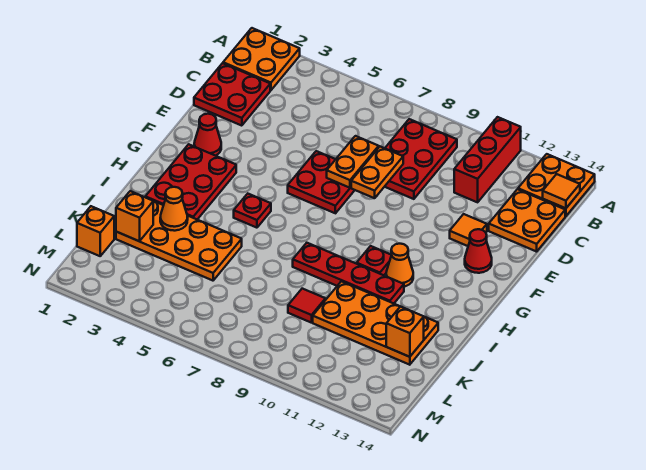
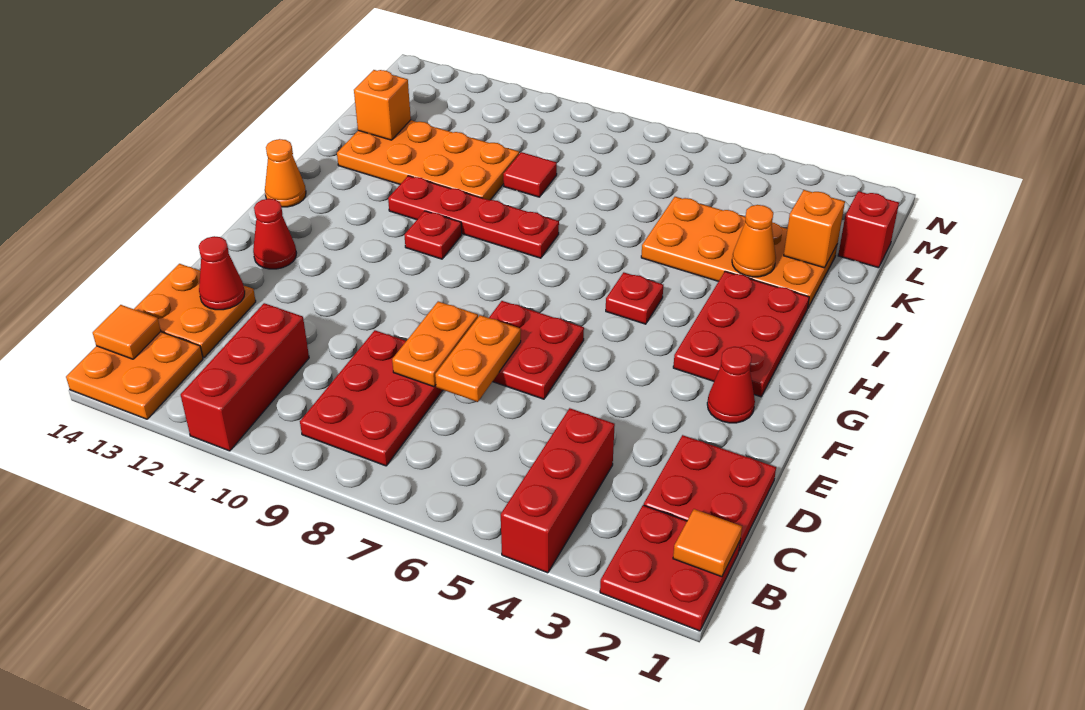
orange plate A1:B2 level 1 -> red plate A1:B2 level 1
none -> red brick A4:C4 level 1
none -> red cone D13 level 2
orange tile E12 level 1 -> orange tile B1 level 2
orange cone H11 level 1 -> orange cone H14 level 1
orange brick L1 level 1 -> red brick L1 level 1

